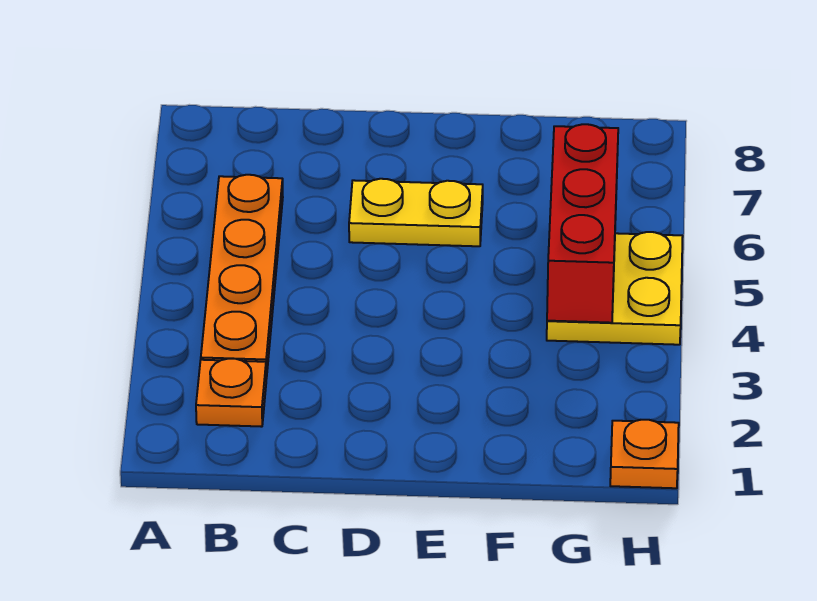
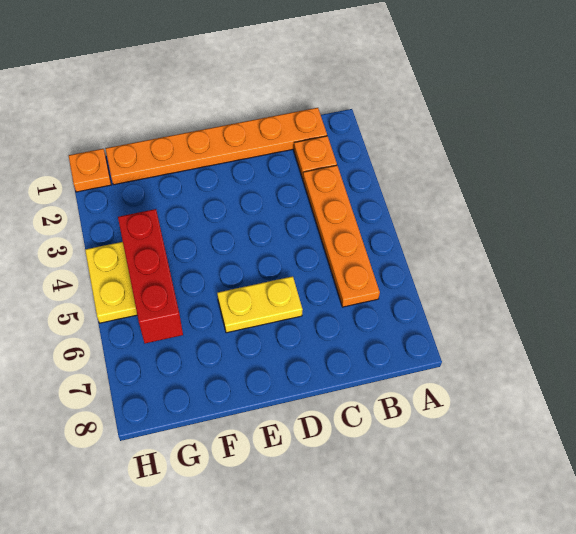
none -> orange plate B1:G1 level 1

